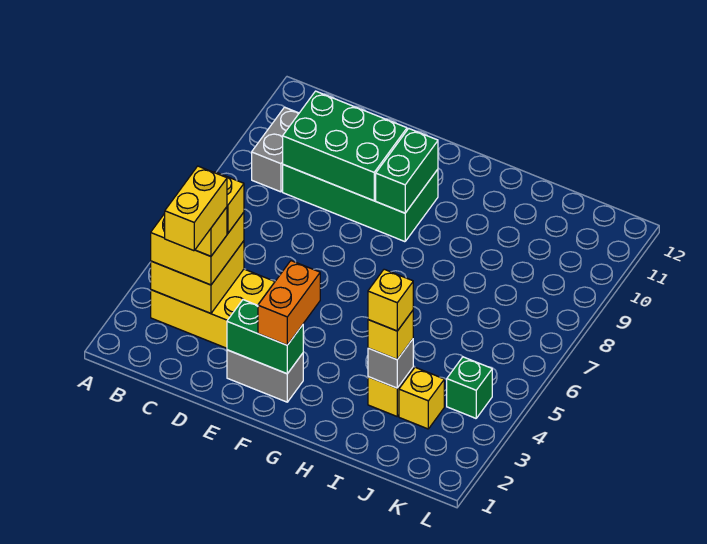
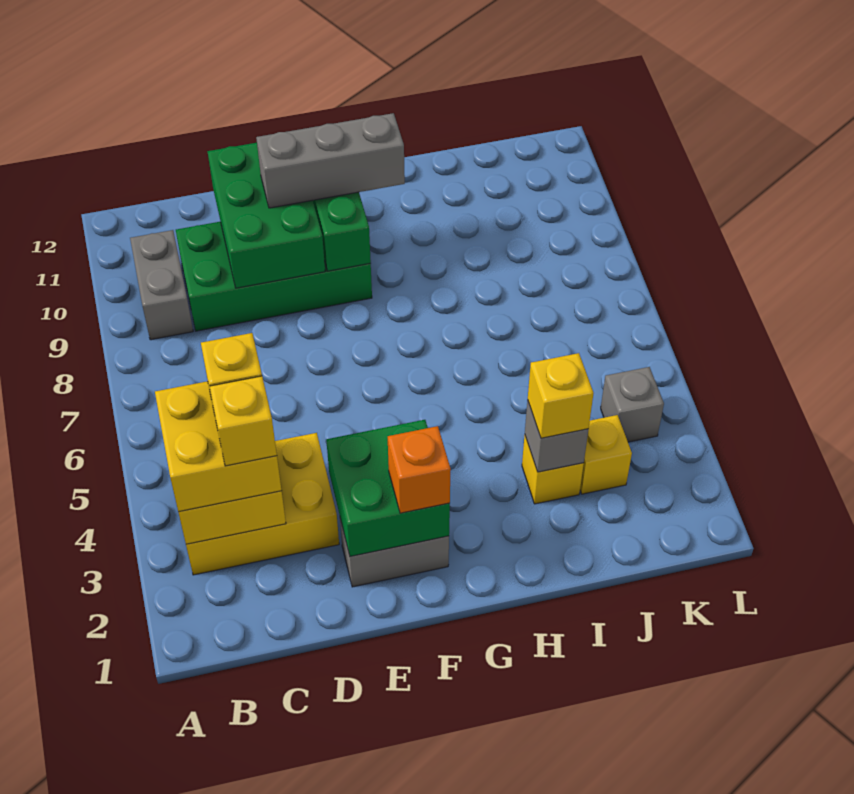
yellow brick C2:C3 level 5 -> none
green brick C9:E10 level 2 -> green brick D9:E11 level 2
green brick E2:F2 level 2 -> green brick E2:F3 level 2
none -> grey brick E10:G10 level 3
orange brick F2:F3 level 3 -> orange brick F2 level 3
yellow brick I3 level 4 -> none
green brick K4 level 1 -> grey brick K4 level 1

